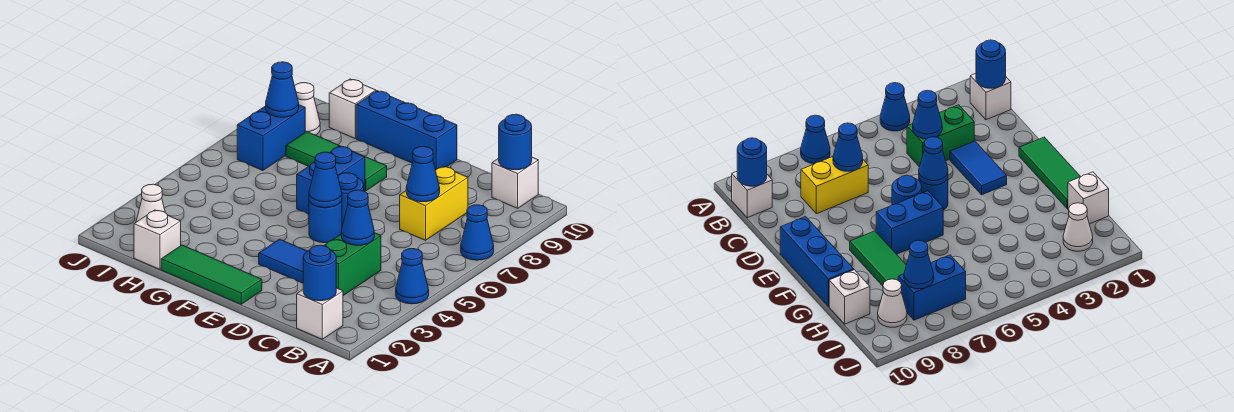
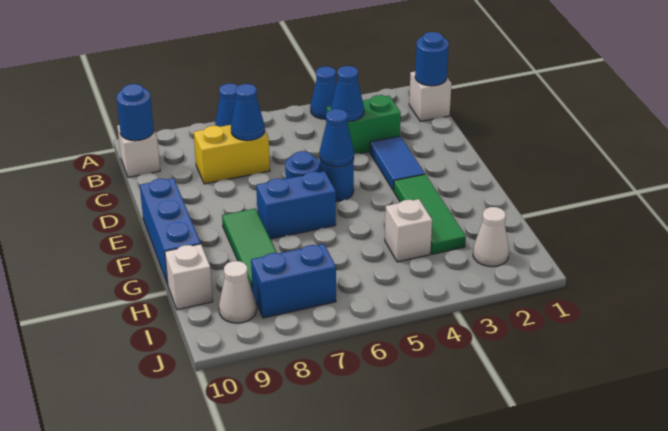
green tile E1:G1 level 1 -> green tile F3:H3 level 1
white brick H1 level 1 -> white brick H4 level 1
blue cone I8 level 2 -> none

